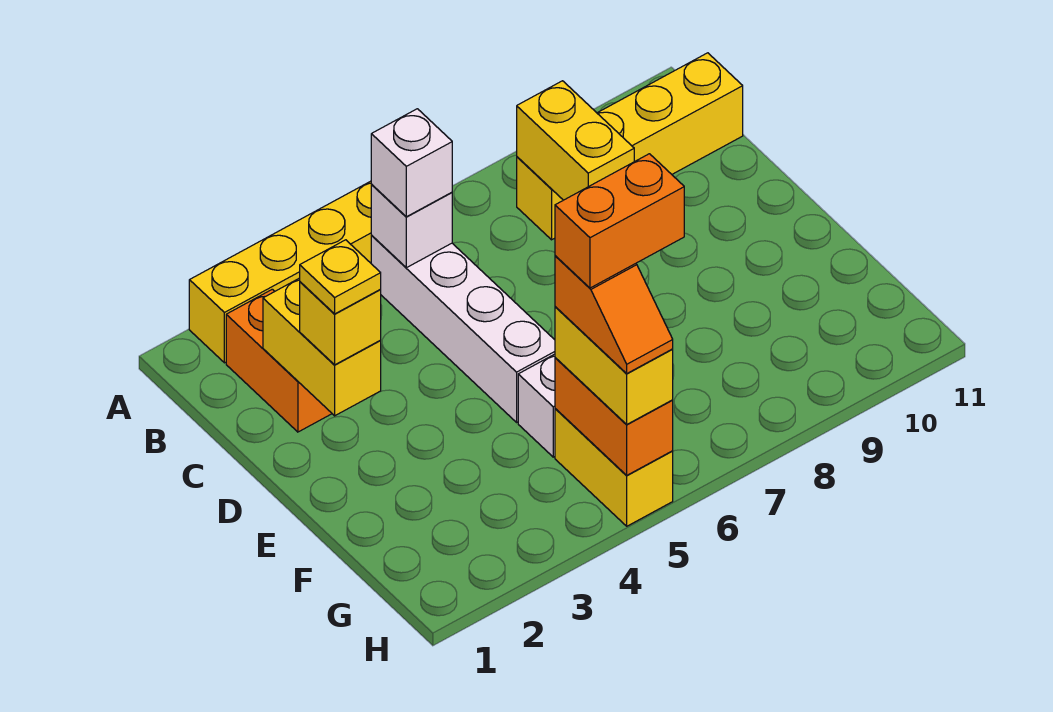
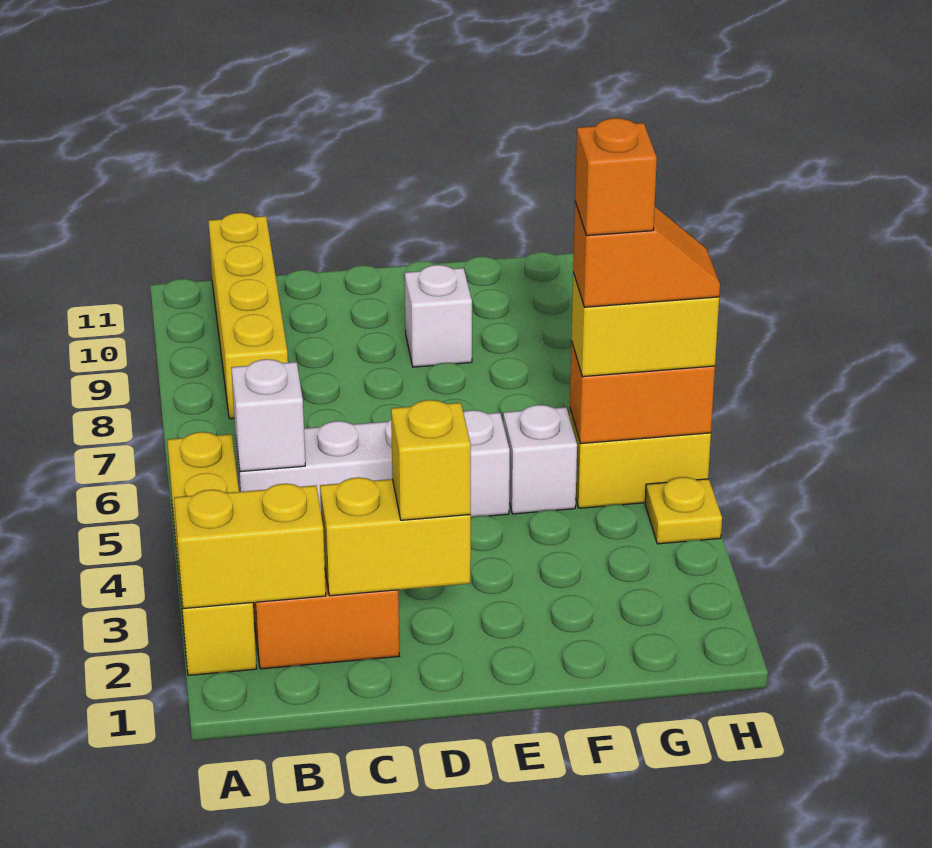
white brick B5 level 3 -> white brick E9 level 1
yellow brick B8:C8 level 2 -> yellow brick A2:B2 level 2
yellow plate D2 level 4 -> yellow plate H4 level 1
orange brick G5:G6 level 5 -> orange brick G5 level 5

